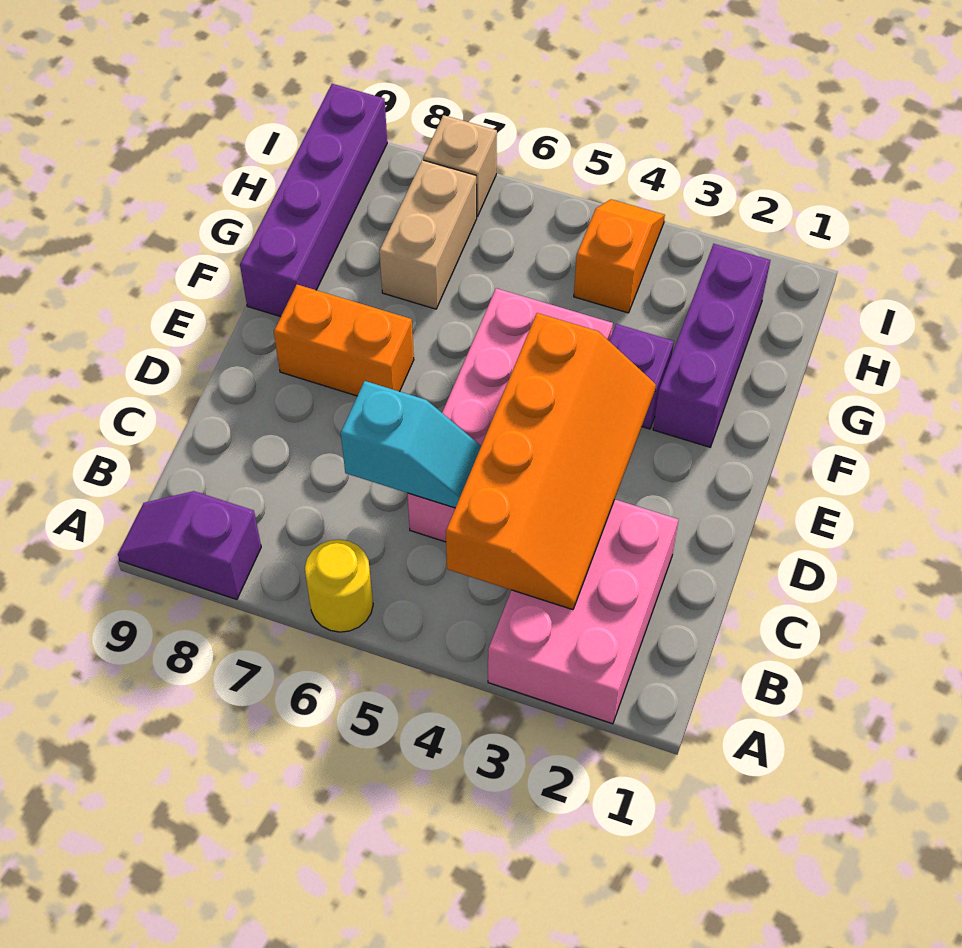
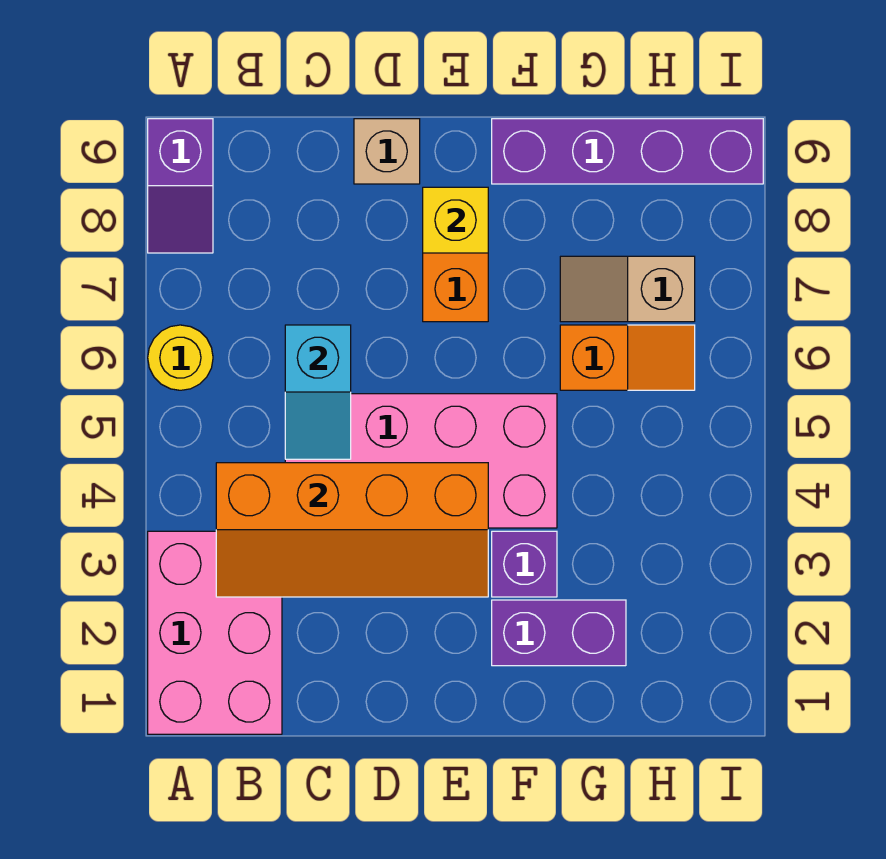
pink brick A2:C3 level 1 -> pink brick A1:B3 level 1
purple slope A8:A9 level 1 top 8 -> purple slope A8:A9 level 1 top 9
none -> yellow brick E8 level 2
purple brick F2:H2 level 1 -> purple brick F2:G2 level 1
tan brick G7:H7 level 1 -> tan slope G7:H7 level 1 top H
orange slope H4:I4 level 1 top H -> orange slope G6:H6 level 1 top G
tan brick I7 level 1 -> tan brick D9 level 1

